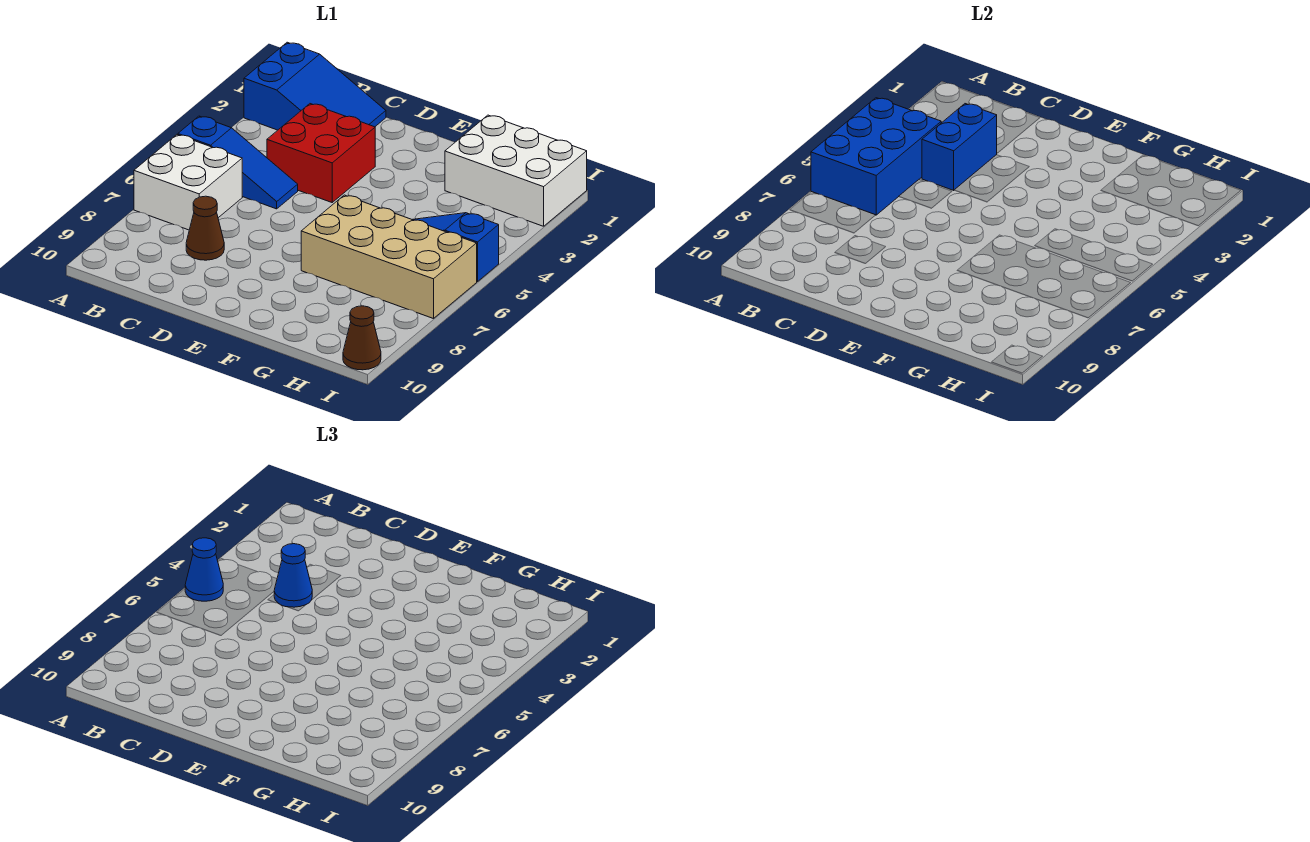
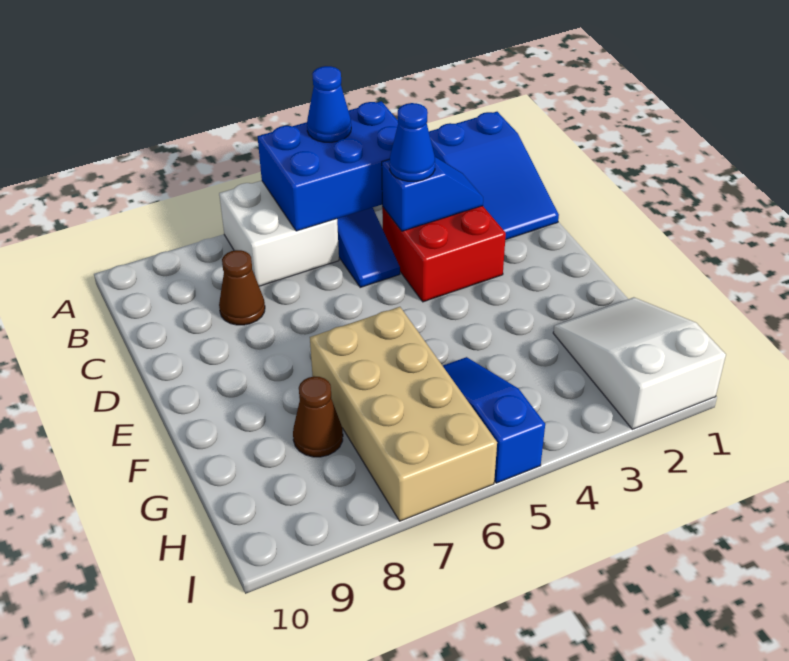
blue brick C3:C4 level 2 -> blue slope C3:C4 level 2 top 4
white brick G1:I2 level 1 -> white slope G1:I2 level 1 top I
brown cone I10 level 1 -> brown cone G8 level 1

